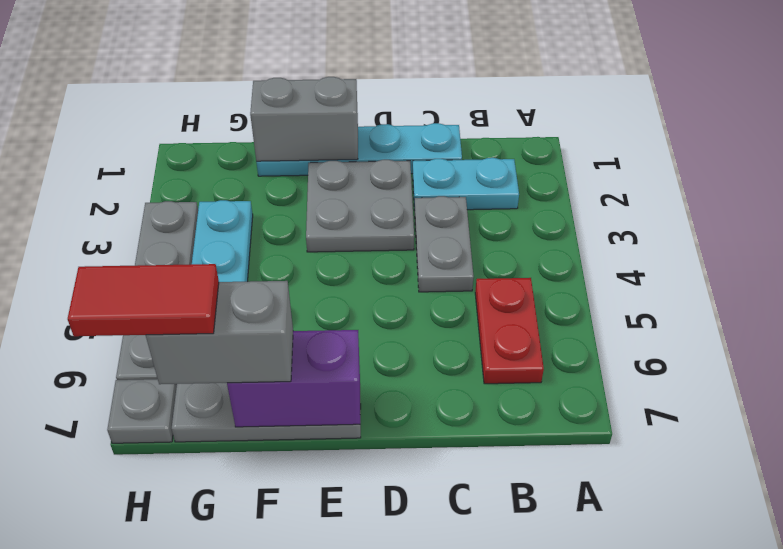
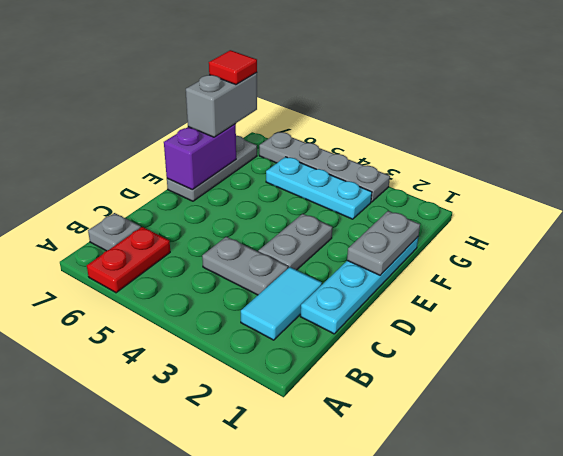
cyan plate B2:C2 level 1 -> cyan tile B2:C2 level 1
red plate B5:B6 level 1 -> red plate A6:B6 level 1
grey plate D2:E3 level 1 -> grey plate D3:E3 level 1
grey brick E1:F1 level 2 -> grey plate E1:F1 level 2
red tile G7:H7 level 4 -> red tile G7 level 4
grey plate H7 level 1 -> grey plate B7 level 1

